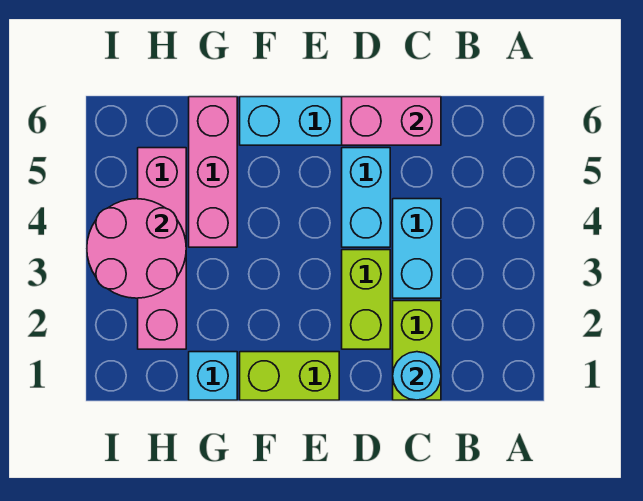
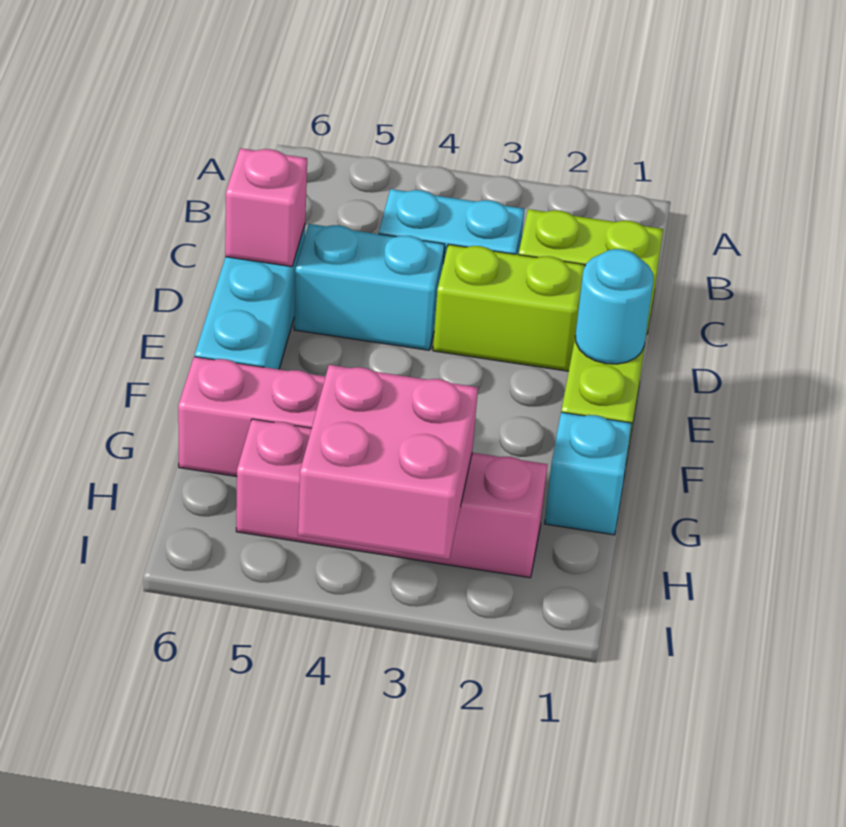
cyan round brick C1 level 2 -> cyan round brick E1 level 2
pink brick C6:D6 level 2 -> pink brick D6 level 2
pink round brick H3:I4 level 2 -> pink brick H3:I4 level 2

